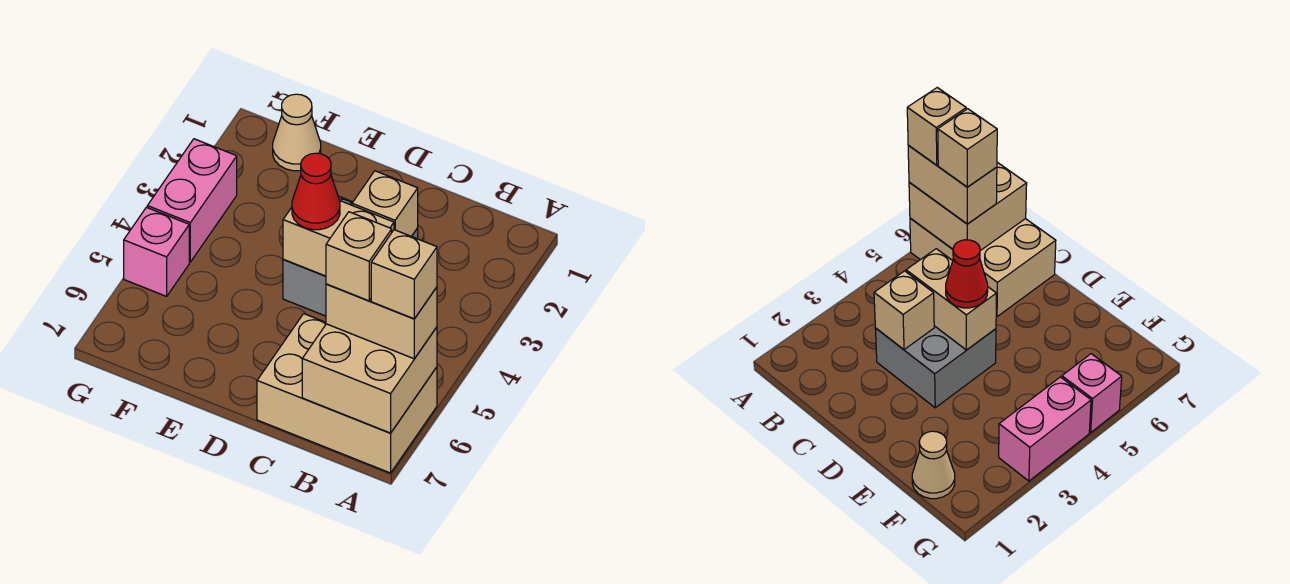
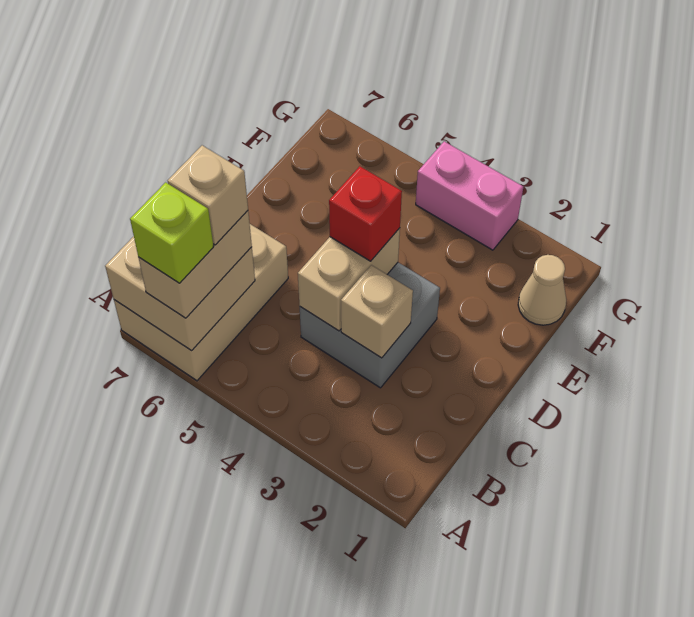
tan brick A6 level 4 -> lime brick A6 level 4
red cone D4 level 3 -> red brick D4 level 3
pink brick G5 level 1 -> none

